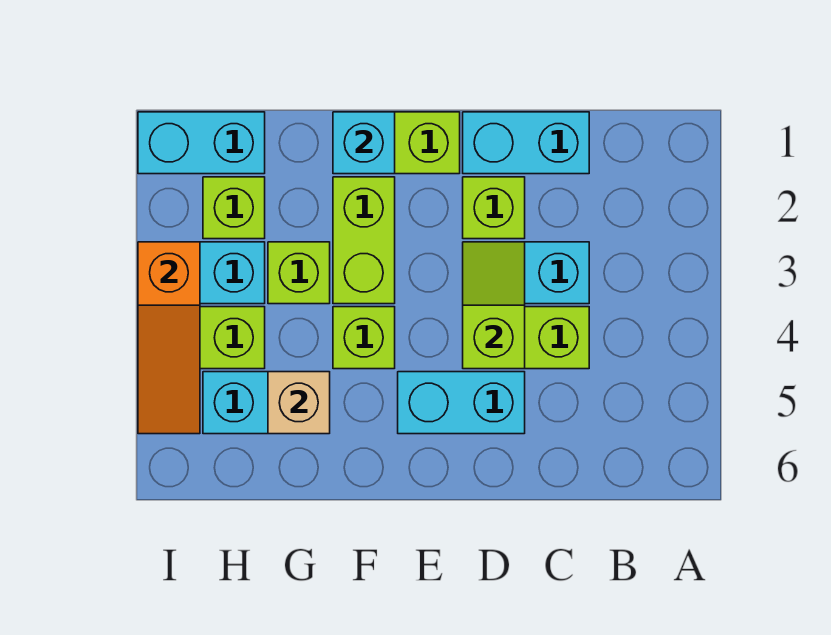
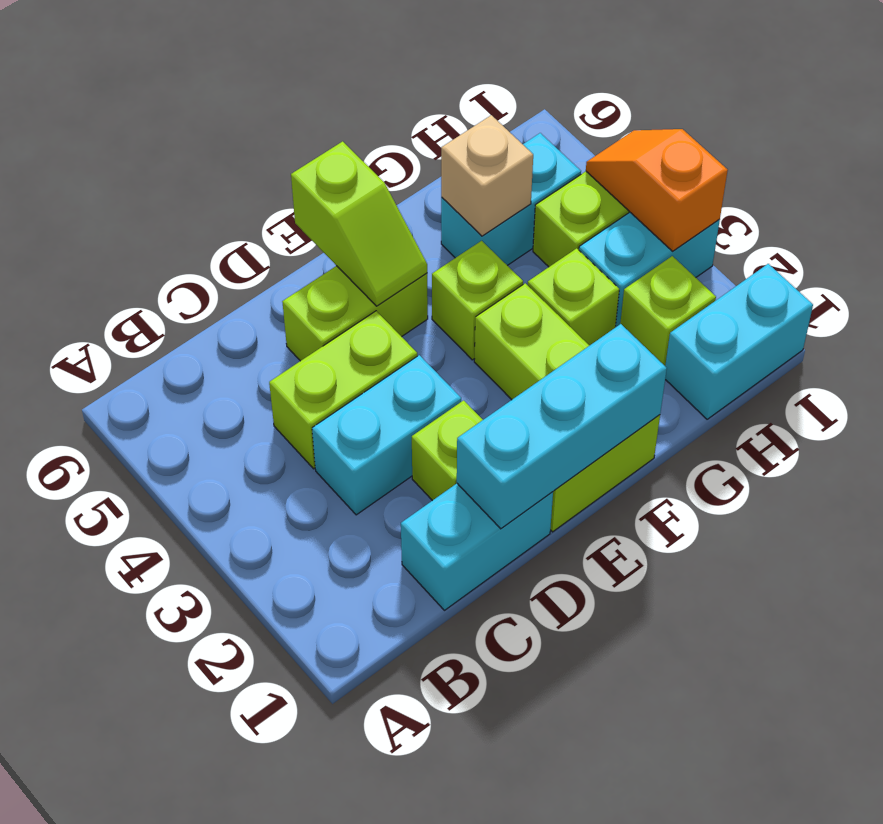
lime slope D3:D4 level 2 top 4 -> lime slope E5:E6 level 2 top 6
cyan brick D5:E5 level 1 -> lime brick D5:E5 level 1
cyan brick F1 level 2 -> cyan brick D1:F1 level 2
orange slope I3:I5 level 2 top 3 -> orange slope I3:I4 level 2 top 3

